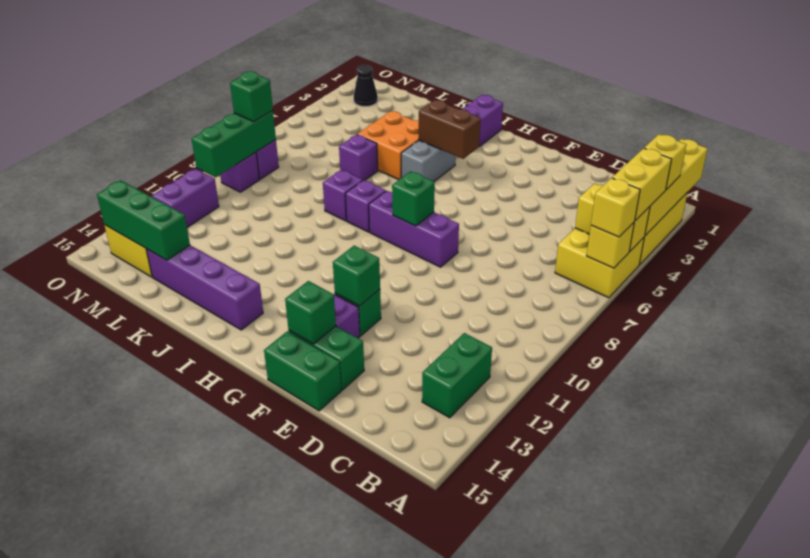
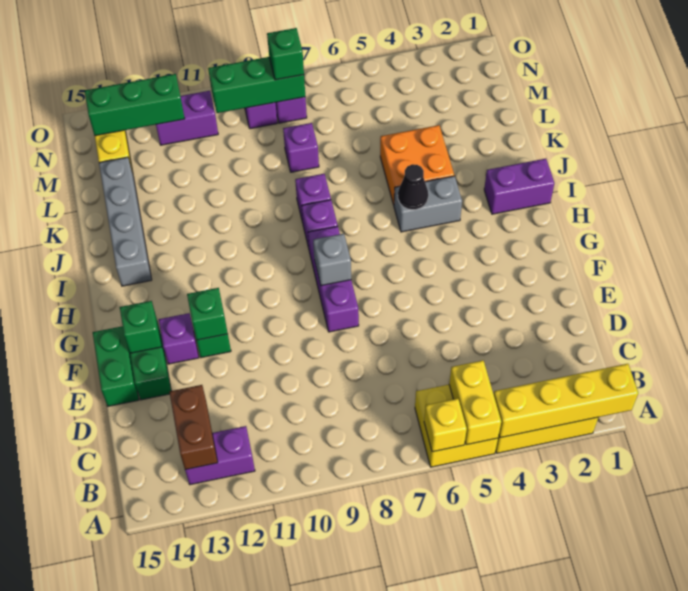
yellow brick A3 level 3 -> none
yellow brick A4:A5 level 3 -> none
yellow brick A6 level 3 -> none
green brick B12:B13 level 1 -> purple brick B12:B13 level 1
green brick G8 level 2 -> grey brick G8 level 2
brown brick H4:I4 level 2 -> brown brick B13:C13 level 2
purple brick I14:L14 level 1 -> grey brick I14:L14 level 1
purple brick K6 level 1 -> purple brick L8 level 1
green brick L14:N14 level 2 -> green brick N12:N14 level 2
black cone N2 level 1 -> black cone I5 level 2

